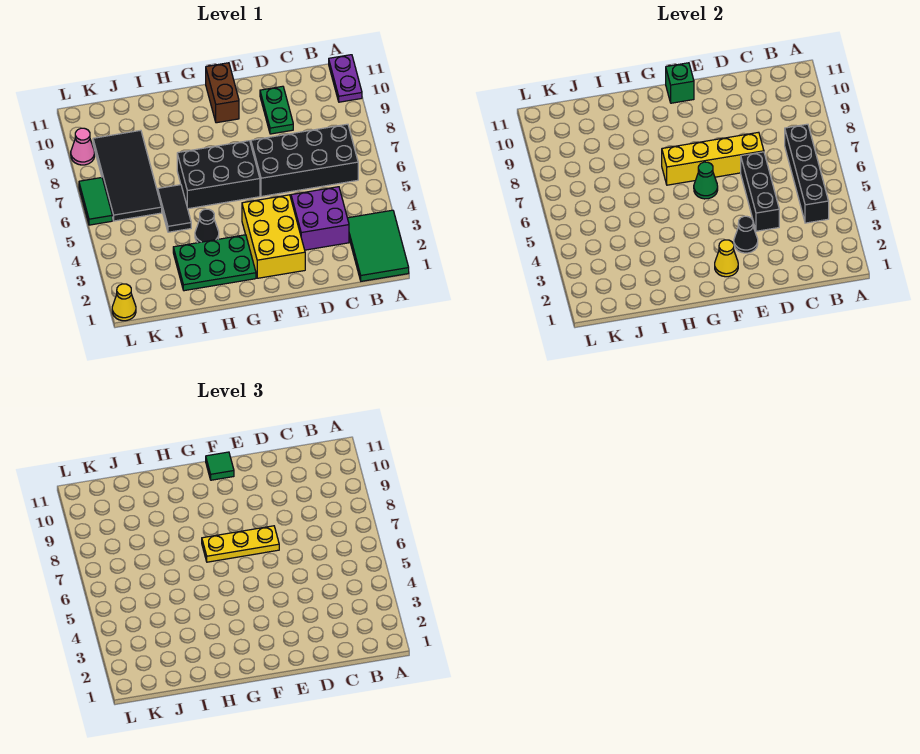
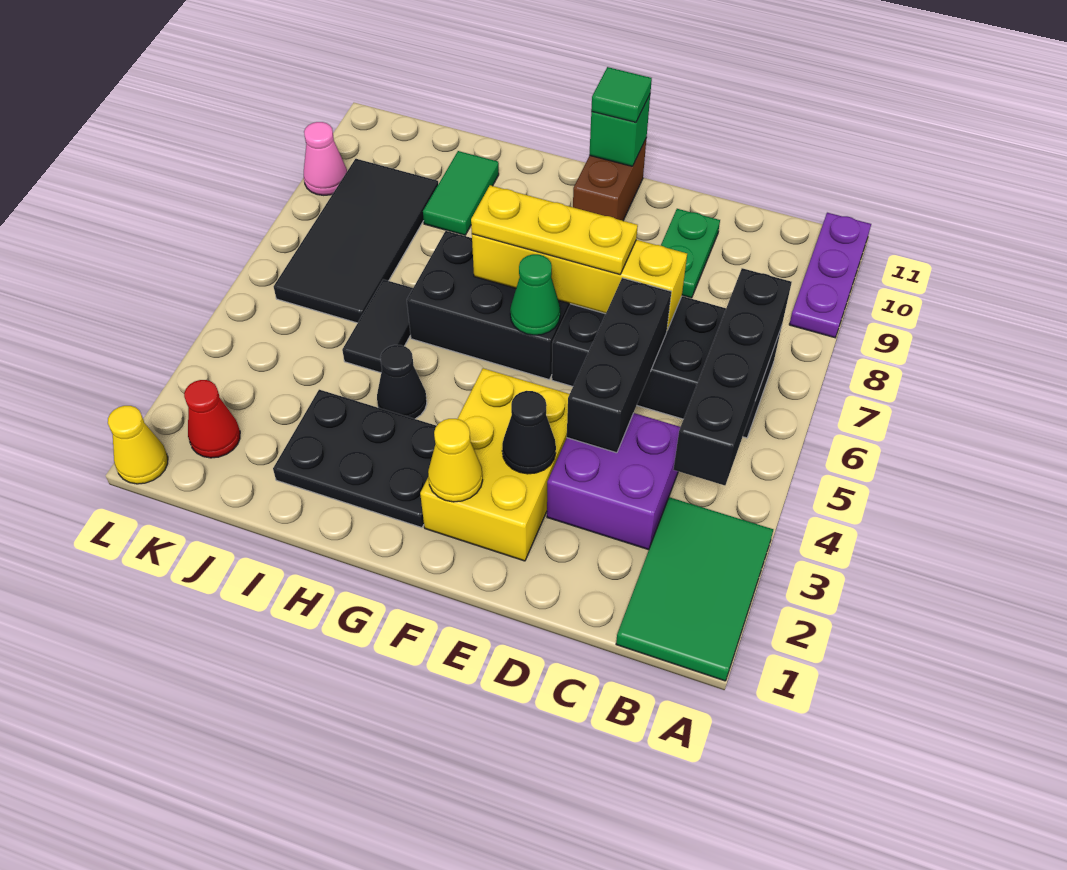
purple plate A10:A11 level 1 -> purple plate A9:A11 level 1
green plate G2:I3 level 1 -> black plate G2:I3 level 1
none -> red cone K2 level 1
green tile L6:L7 level 1 -> green tile I9:I10 level 1

